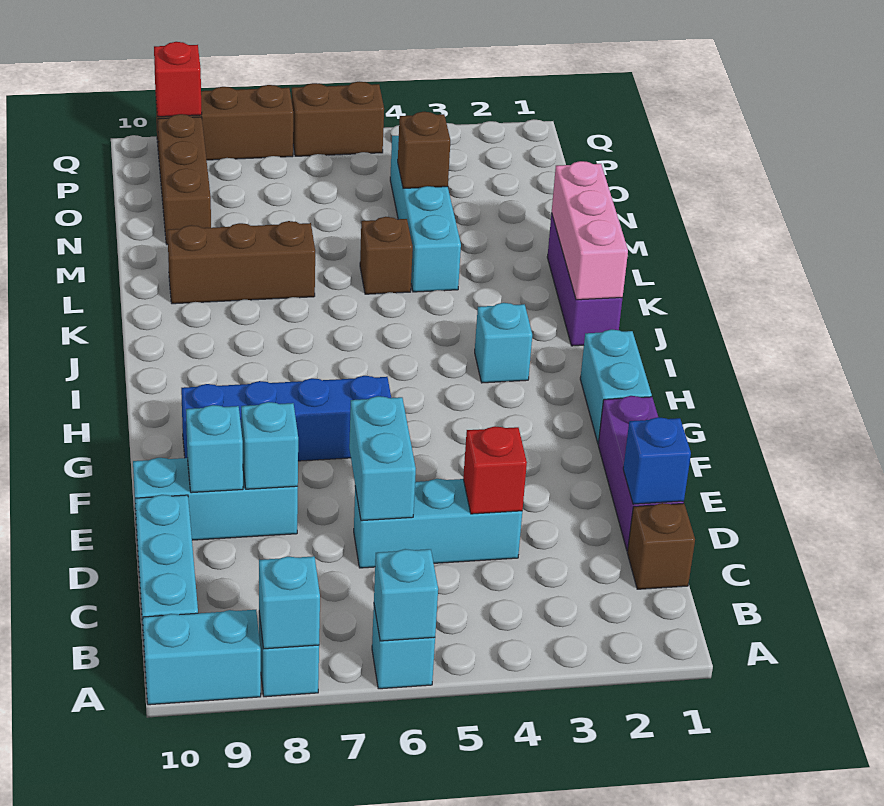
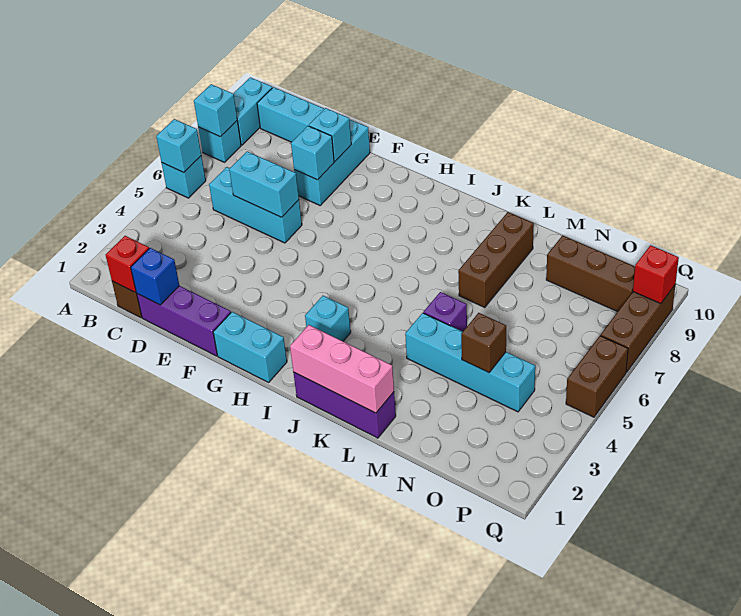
cyan brick D4:D6 level 1 -> cyan brick C6:E6 level 1
red brick D4 level 2 -> red brick C1 level 2
blue brick G6:G9 level 1 -> none
brown brick L5 level 1 -> purple brick L5 level 1

